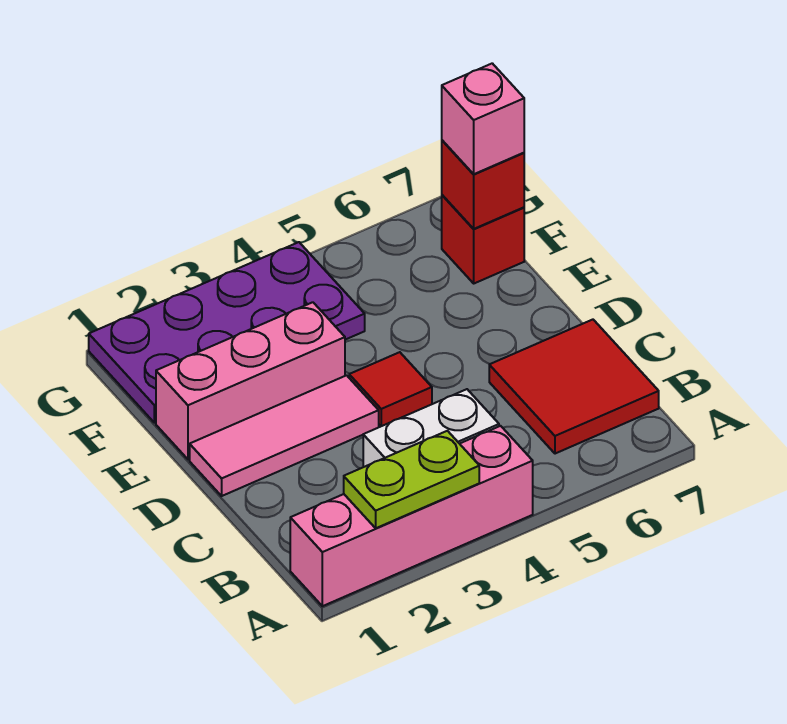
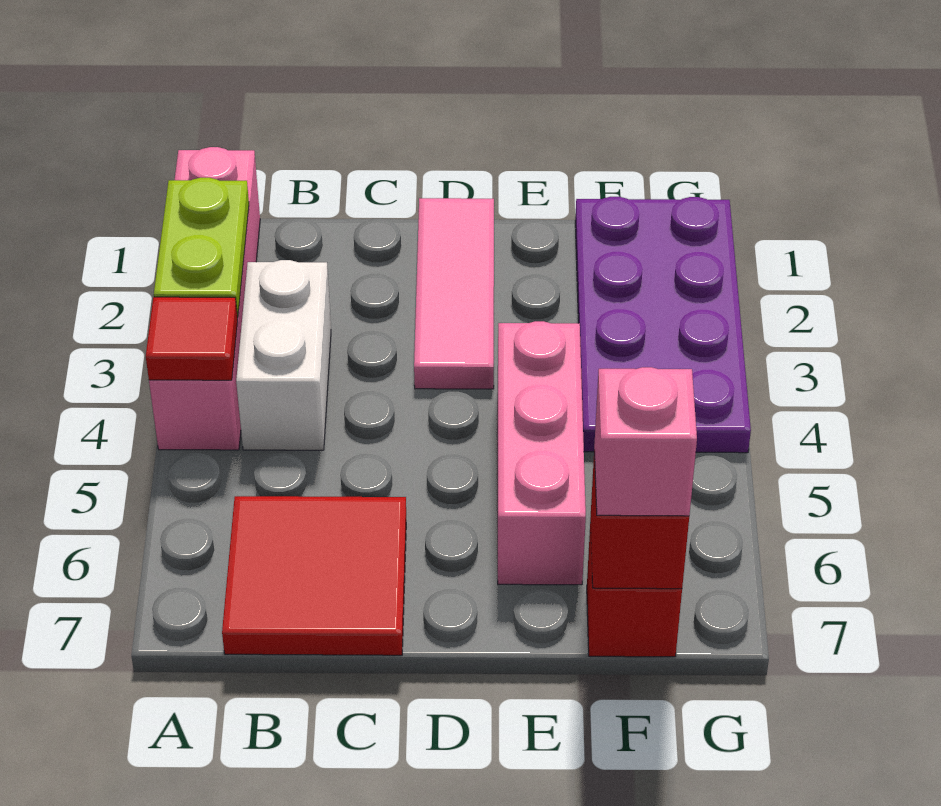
red tile D4 level 1 -> red tile A4 level 2
pink brick E1:E3 level 1 -> pink brick E4:E6 level 1

